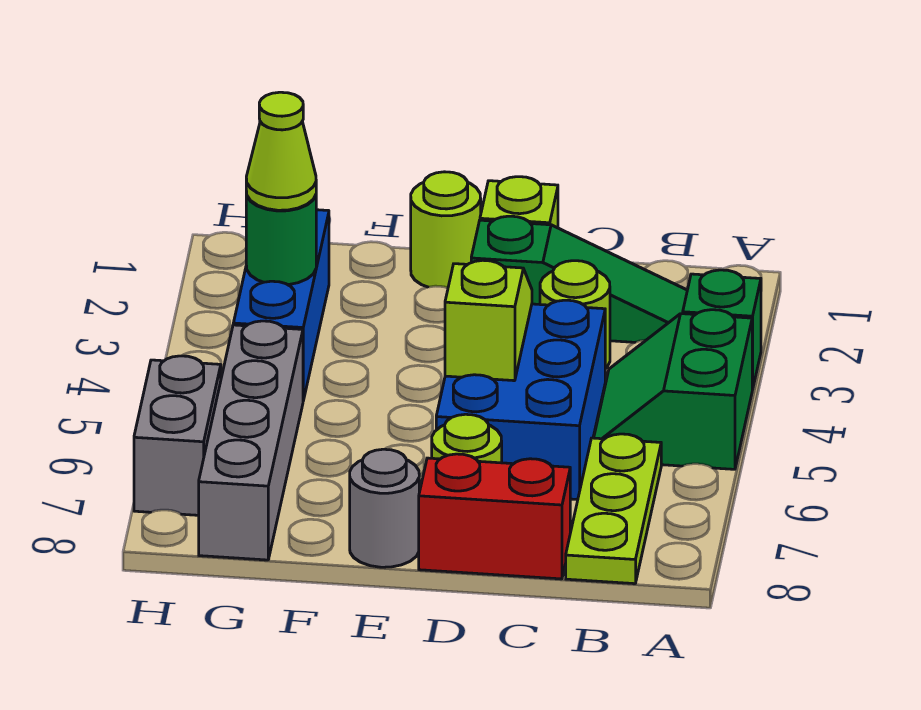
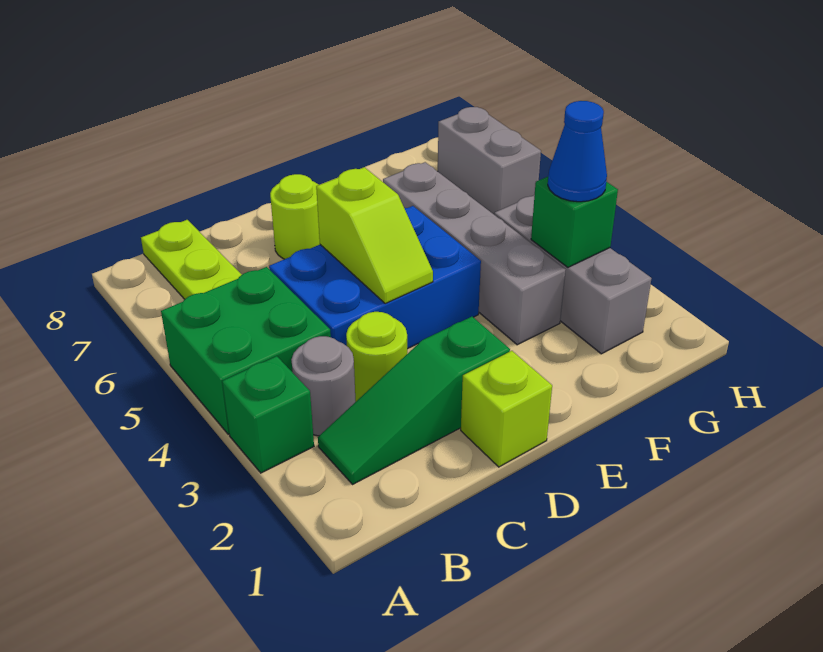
green slope A4:B5 level 1 top A -> green brick A4:B5 level 1
blue brick C4:D6 level 1 -> blue brick C4:E5 level 1
red brick C8:D8 level 1 -> none
lime round brick E1 level 1 -> none
grey round brick E8 level 1 -> grey round brick B3 level 1
blue brick G2:G4 level 1 -> grey brick G2:G4 level 1
green round brick G3 level 2 -> green brick G3 level 2
lime cone G3 level 3 -> blue cone G3 level 3
grey brick G5:G8 level 1 -> grey brick F3:F6 level 1

